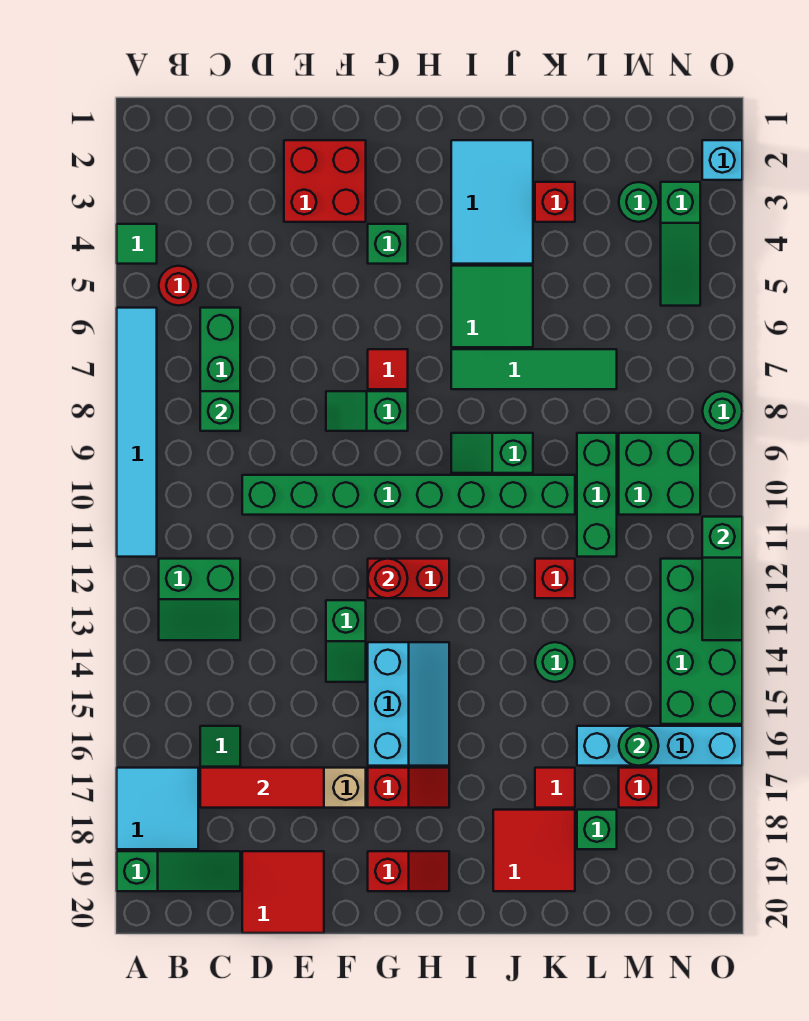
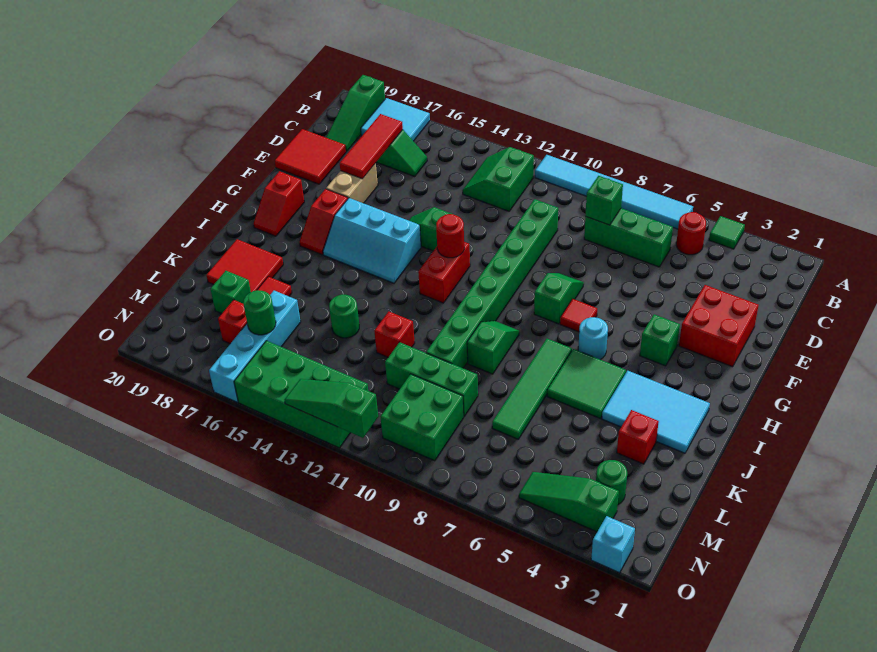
none -> cyan round brick H6 level 1
green round brick O8 level 1 -> none

